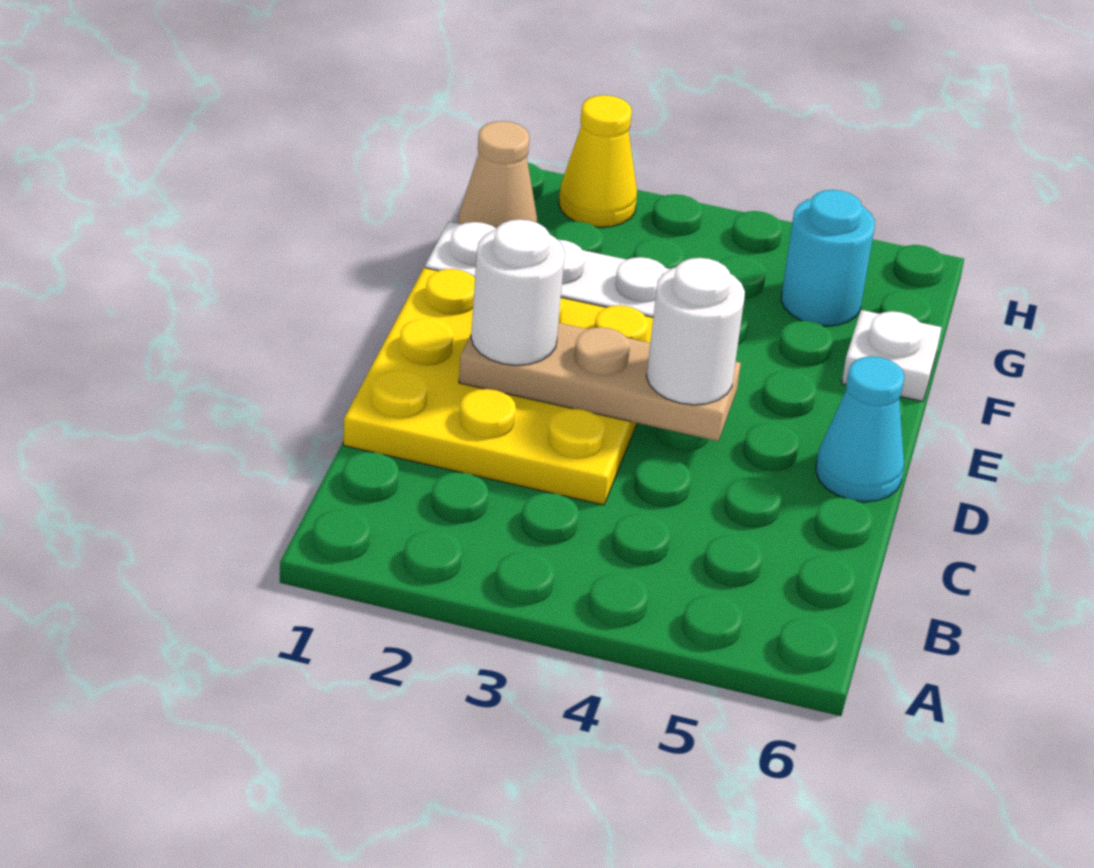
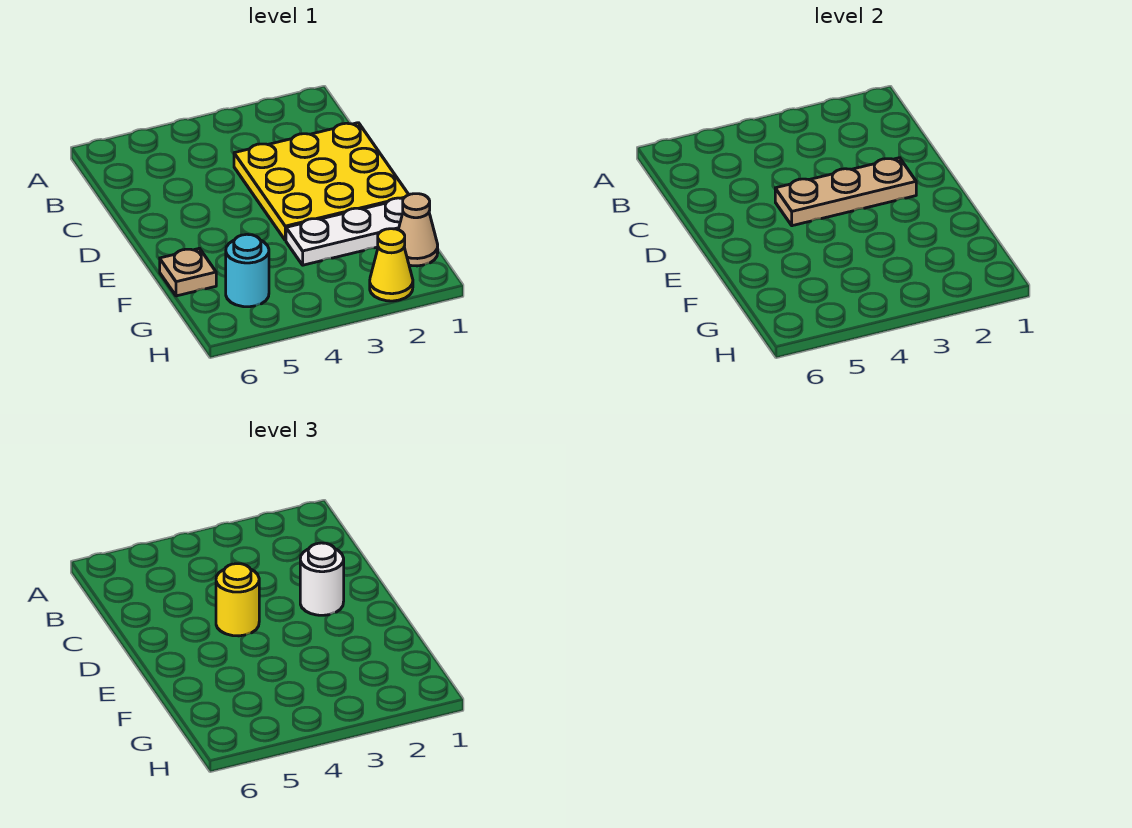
white round brick D4 level 3 -> yellow round brick D4 level 3
cyan cone D6 level 1 -> none
white plate F6 level 1 -> tan plate F6 level 1

